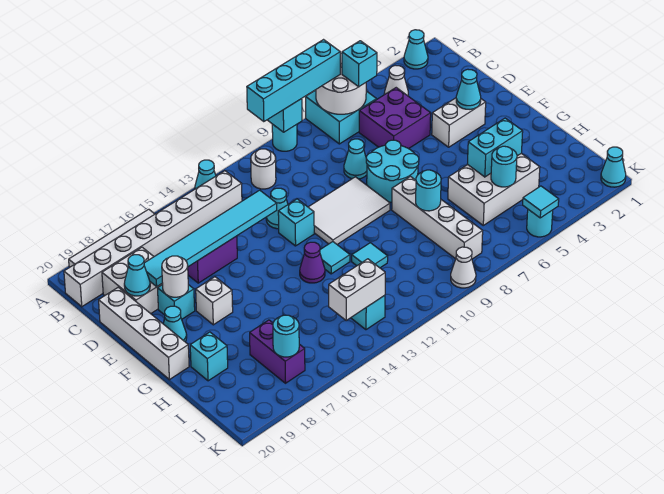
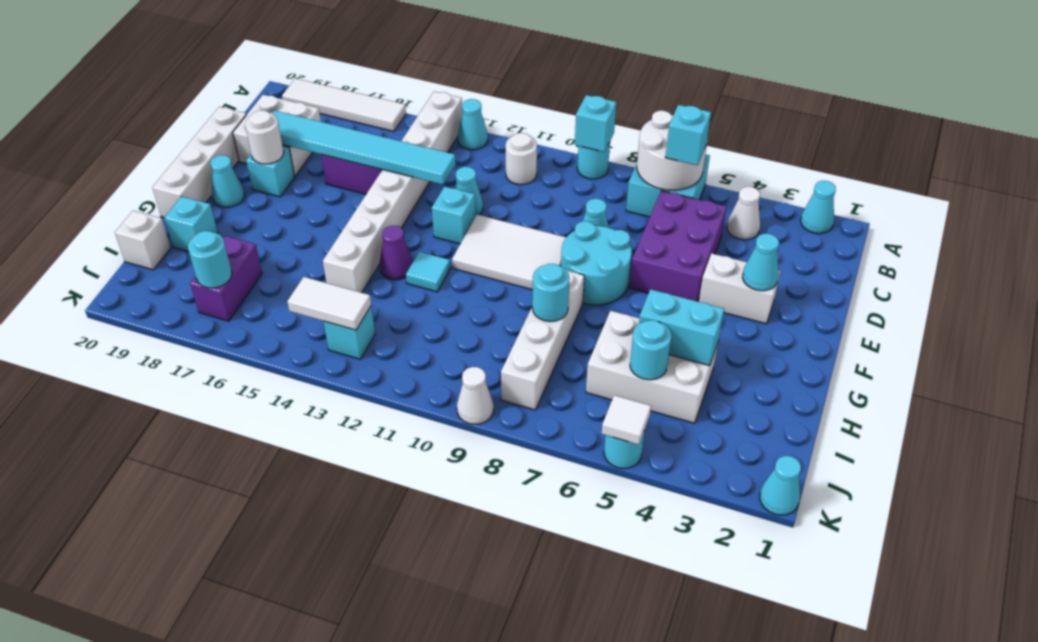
cyan brick A7:A10 level 3 -> none
white brick B13:B20 level 1 -> white brick A14:H14 level 1
purple brick C5:D6 level 1 -> purple brick C5:E6 level 1
cyan cone D19 level 2 -> none
white brick F17 level 1 -> white brick I20 level 1
cyan tile H11 level 1 -> none
white brick J13:J14 level 2 -> white tile J13:J14 level 2
cyan tile K5 level 2 -> white tile K5 level 2

